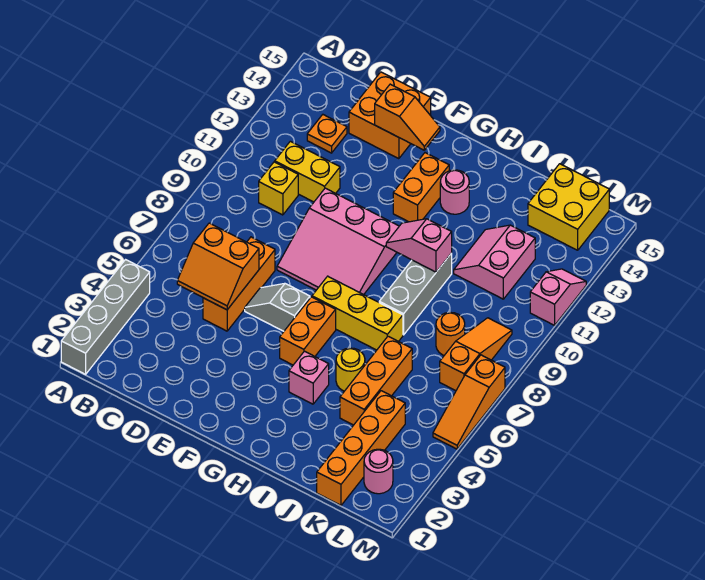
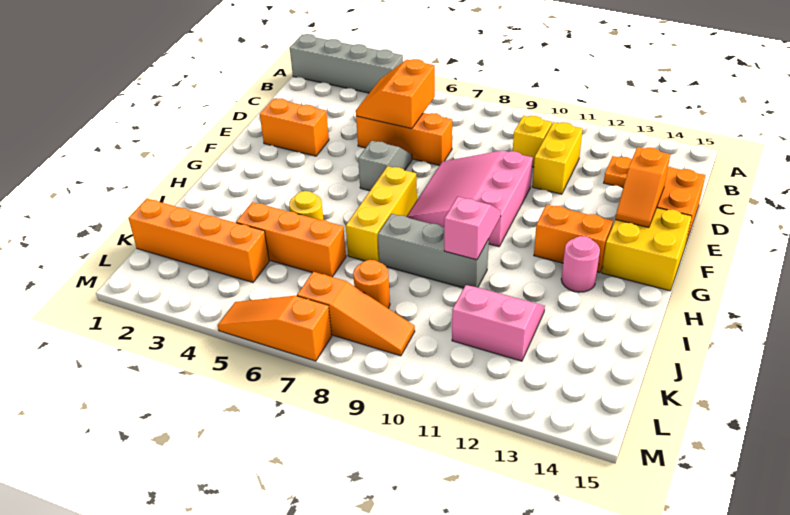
orange brick G5:G6 level 1 -> orange brick E2:E3 level 1
pink brick H4 level 1 -> none
yellow brick K14:L15 level 1 -> yellow brick F14:G15 level 1
pink round brick L2 level 1 -> none
pink slope M11:M12 level 1 top 11 -> none

